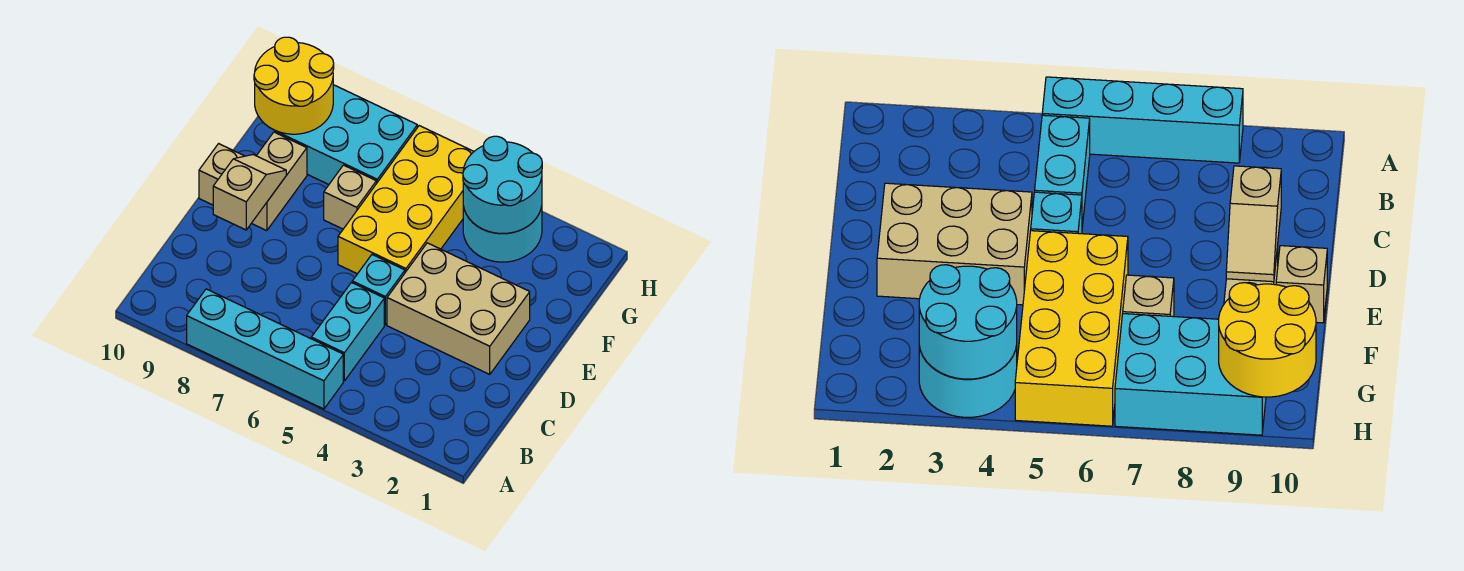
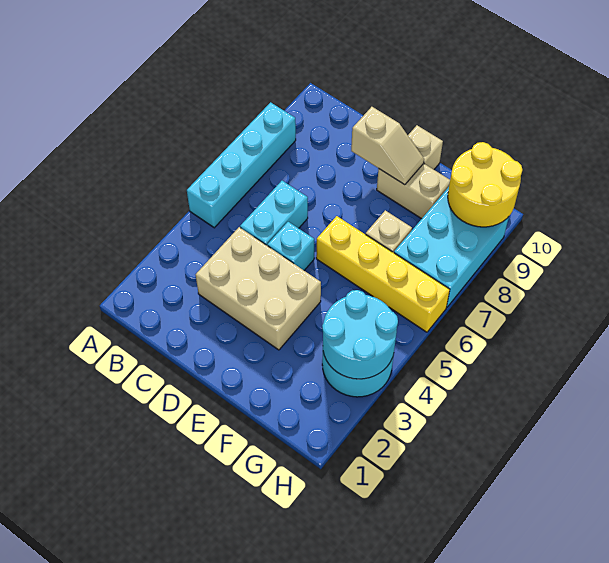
cyan brick B5:C5 level 1 -> cyan brick C5:C6 level 1
tan brick D2:E4 level 1 -> tan brick C3:E4 level 1
yellow brick E5:H6 level 1 -> yellow brick E6:H6 level 1

